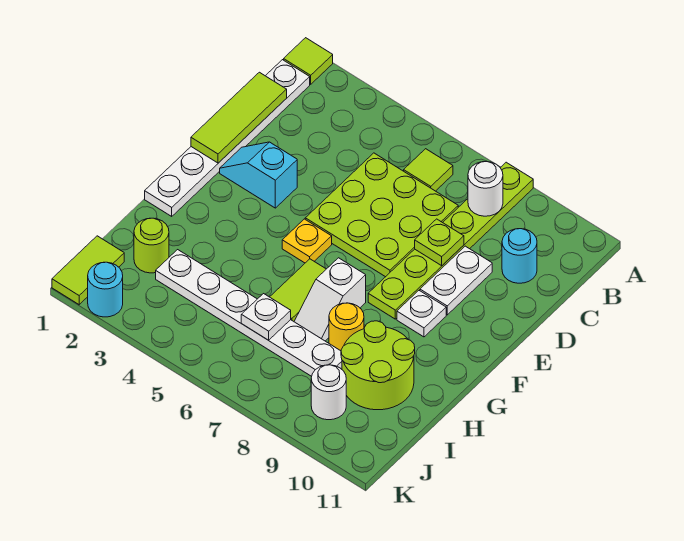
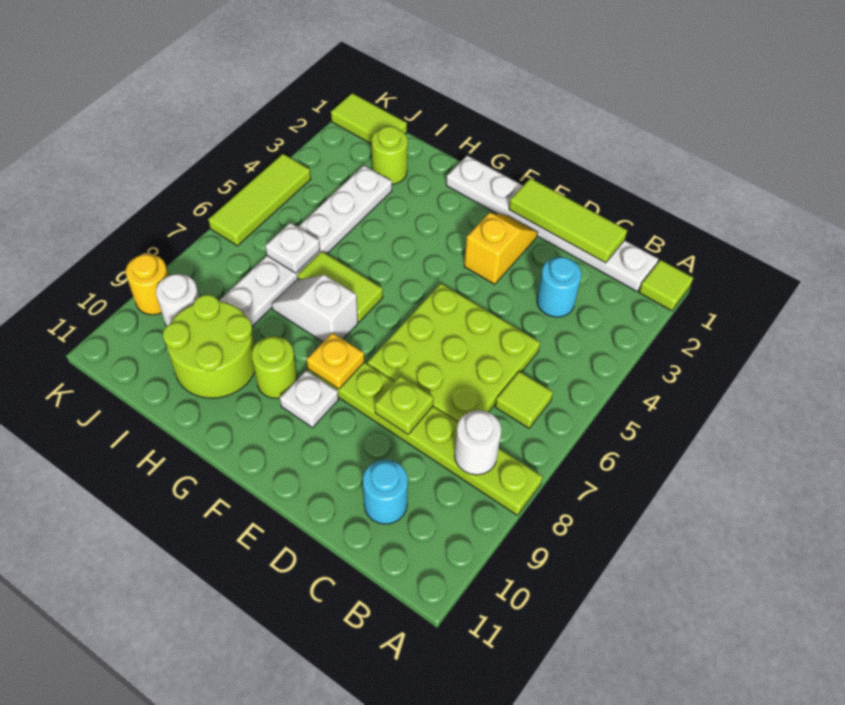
white plate D9:E9 level 1 -> none
cyan slope E2:E3 level 1 top 3 -> yellow slope E2:E3 level 1 top 3
yellow plate F5 level 1 -> yellow plate F8 level 2
none -> lime round brick G9 level 1
yellow round brick H8 level 1 -> yellow round brick K9 level 1
cyan round brick K2 level 1 -> cyan round brick C3 level 1
none -> lime tile K4:K6 level 1

